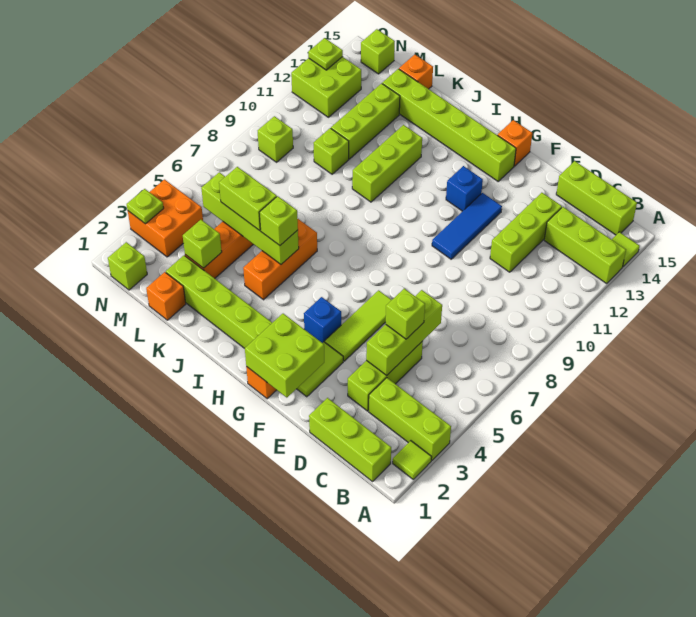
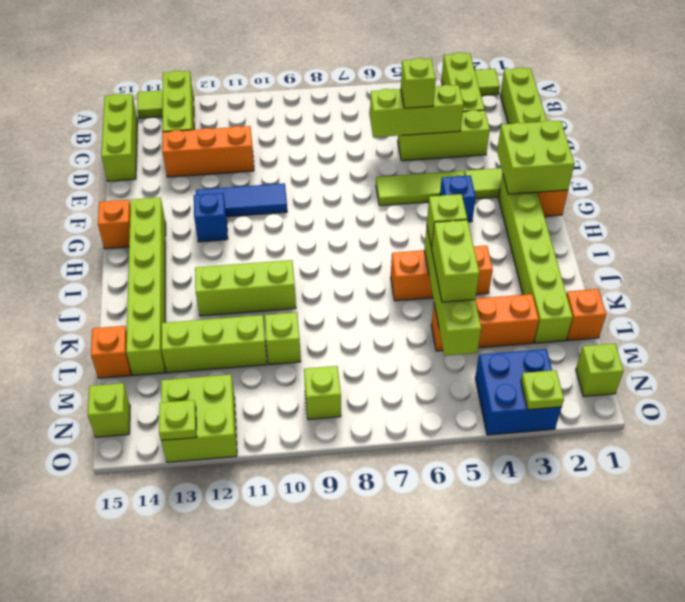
lime brick D11:D13 level 1 -> orange brick D11:D13 level 1
lime brick L3 level 2 -> none
orange brick N3:O4 level 1 -> blue brick N3:O4 level 1

